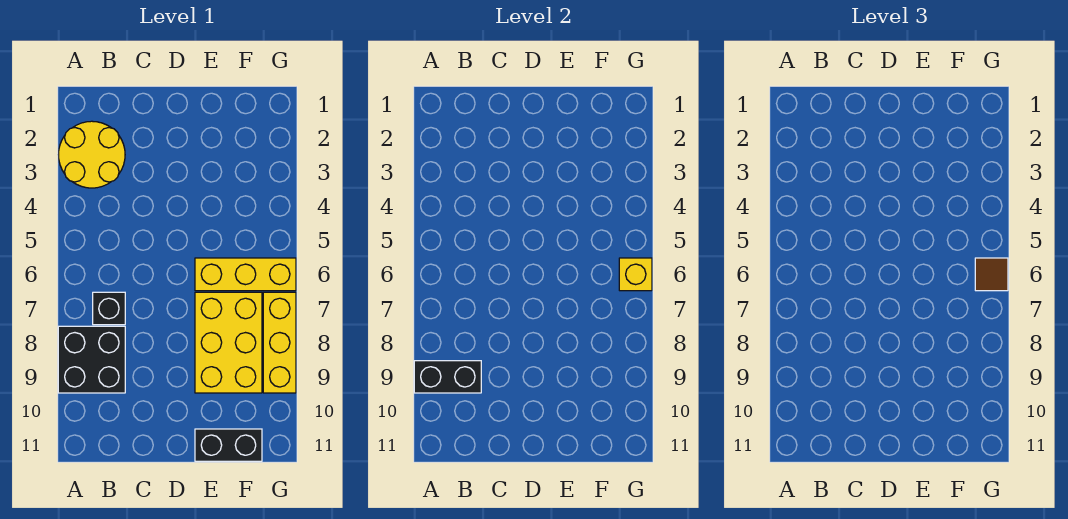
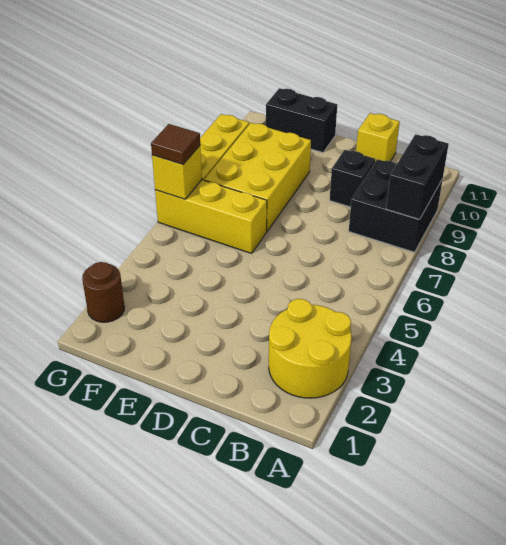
black brick A9:B9 level 2 -> black brick A8:A9 level 2
black brick B7 level 1 -> black brick C9 level 1
none -> yellow brick C11 level 1
none -> brown round brick G2 level 1

